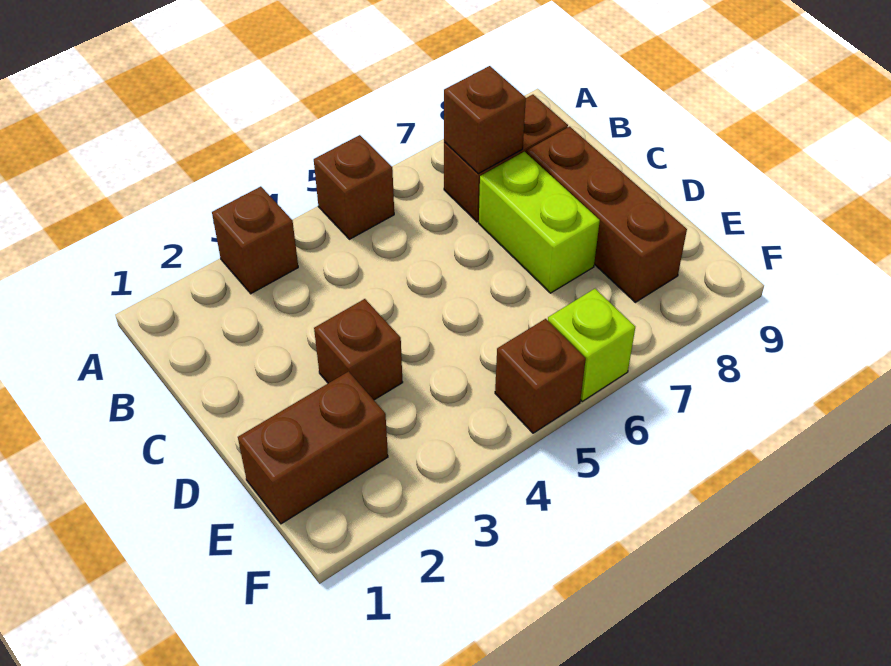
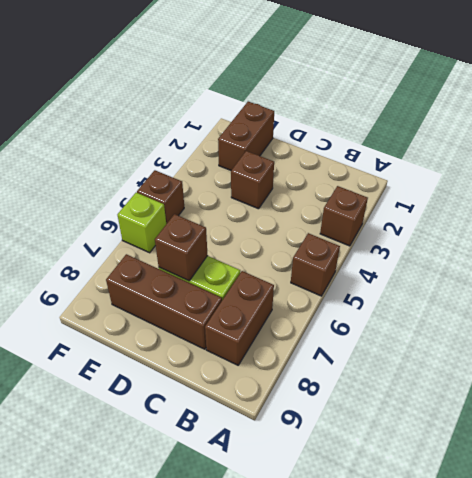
brown brick B7 level 2 -> brown brick D7 level 2

